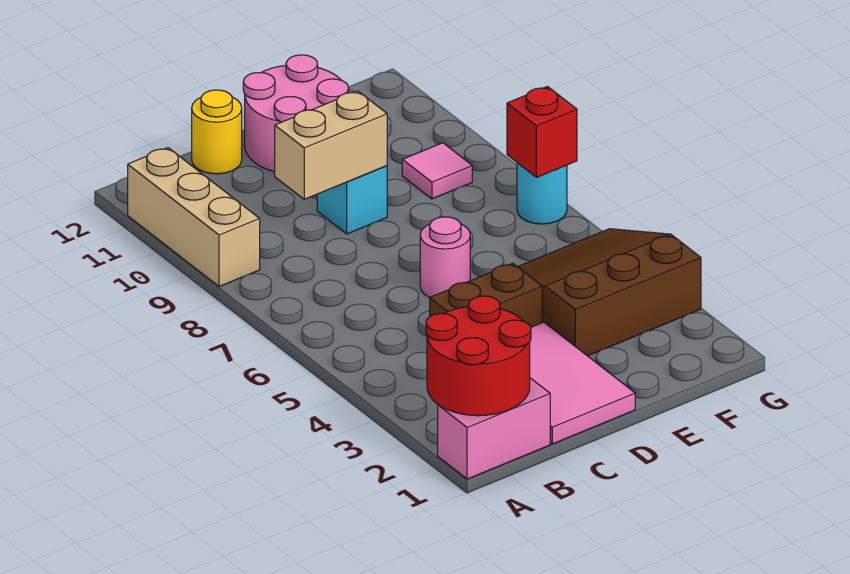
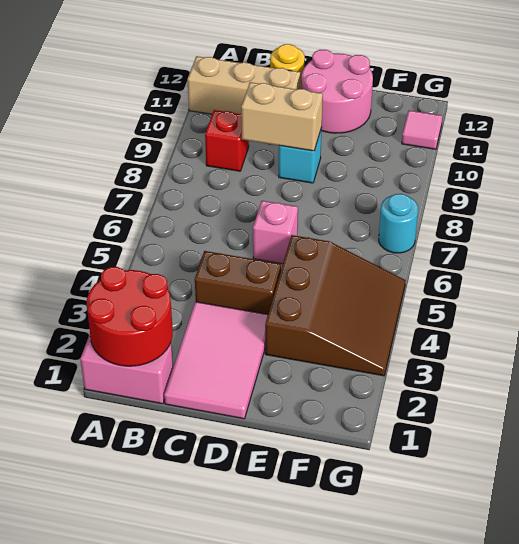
tan brick A9:A11 level 1 -> tan brick A11:C11 level 1
pink round brick D6 level 1 -> pink brick D6 level 1
brown slope E3:G5 level 1 top 3 -> brown slope E3:G5 level 1 top E
pink tile F9 level 1 -> pink tile G11 level 1
red brick G7 level 2 -> red brick B9 level 1

